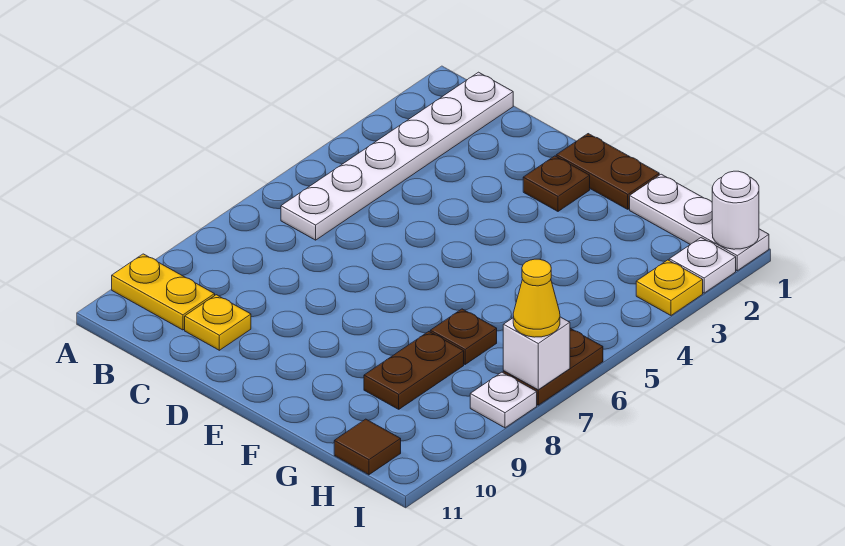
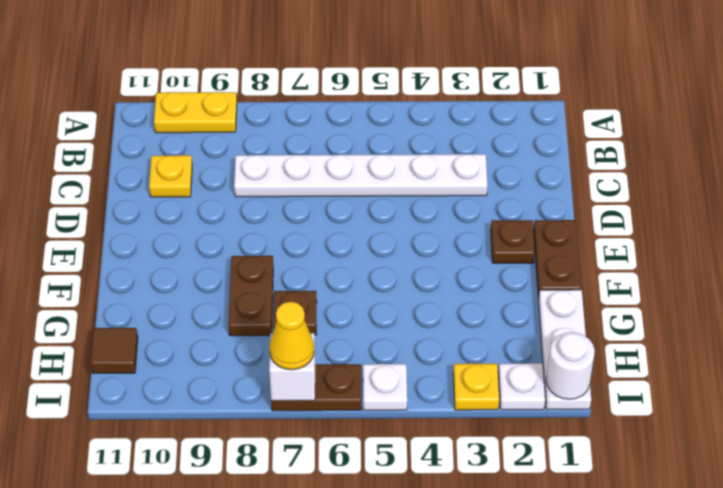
yellow plate A10:B10 level 1 -> yellow plate A9:A10 level 1
white plate B1:B6 level 1 -> white plate C3:C8 level 1
brown plate G8:G9 level 1 -> brown plate F8:G8 level 1
white plate I8 level 1 -> white plate I5 level 1

